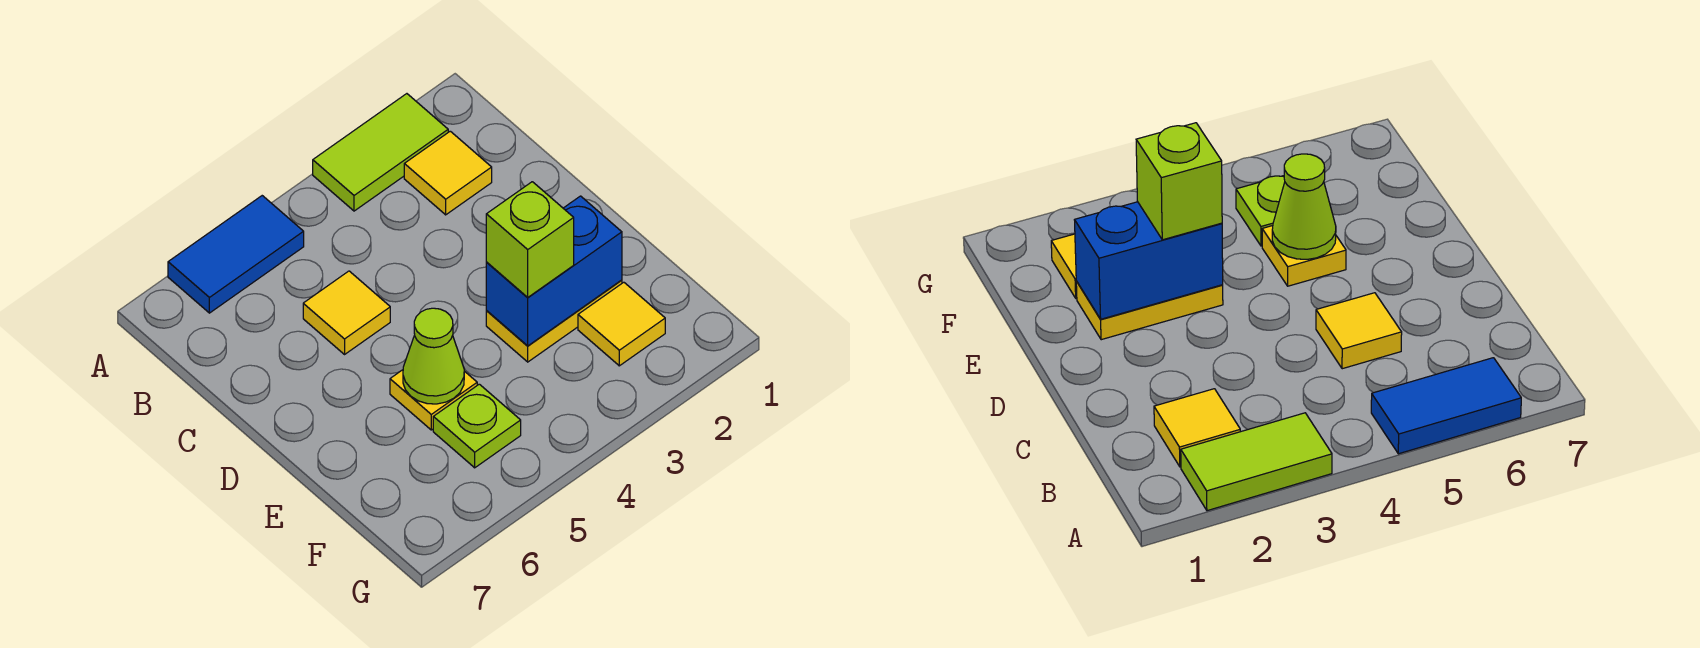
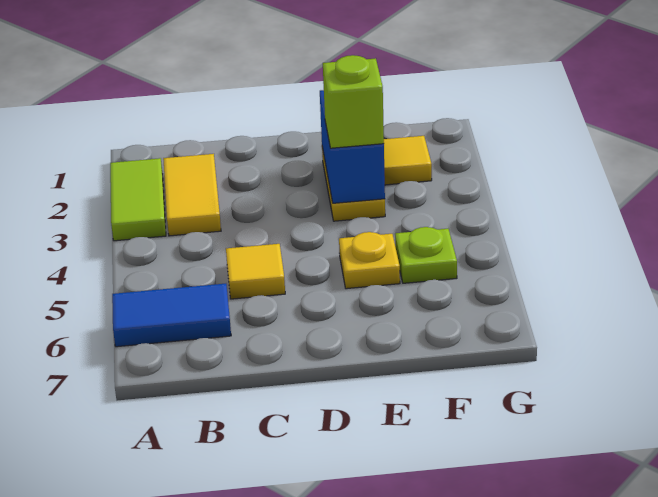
blue tile A5:A6 level 1 -> blue tile A6:B6 level 1
yellow tile B2 level 1 -> yellow tile B2:B3 level 1
lime cone E5 level 2 -> none

